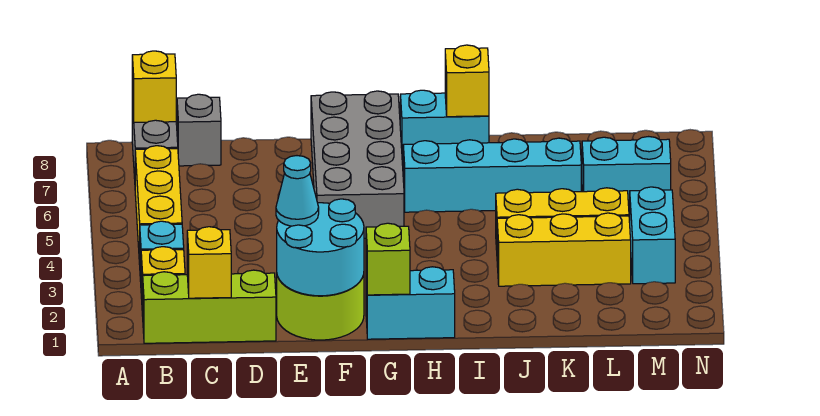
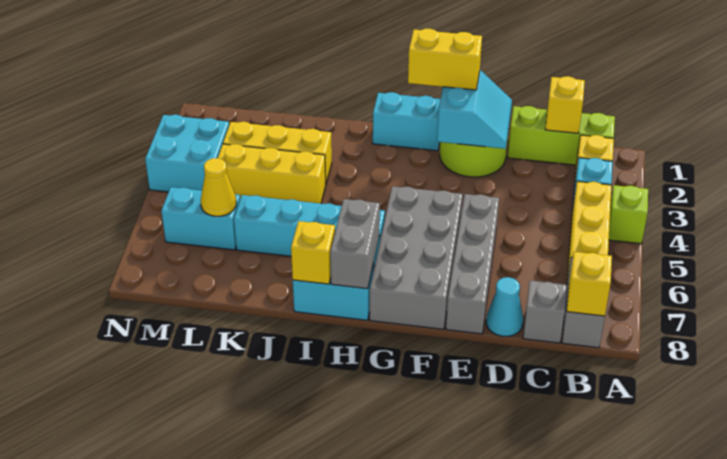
cyan round brick E1:F2 level 2 -> cyan slope E1:F2 level 2 top F
cyan cone E2 level 3 -> cyan cone D8 level 1
none -> grey brick E5:E8 level 1
none -> yellow brick F1:G1 level 3
lime brick G1 level 2 -> lime brick A4 level 1
none -> grey brick H7:H8 level 2
none -> yellow cone L6 level 2
cyan brick M3:M4 level 1 -> cyan brick M3:N4 level 1

